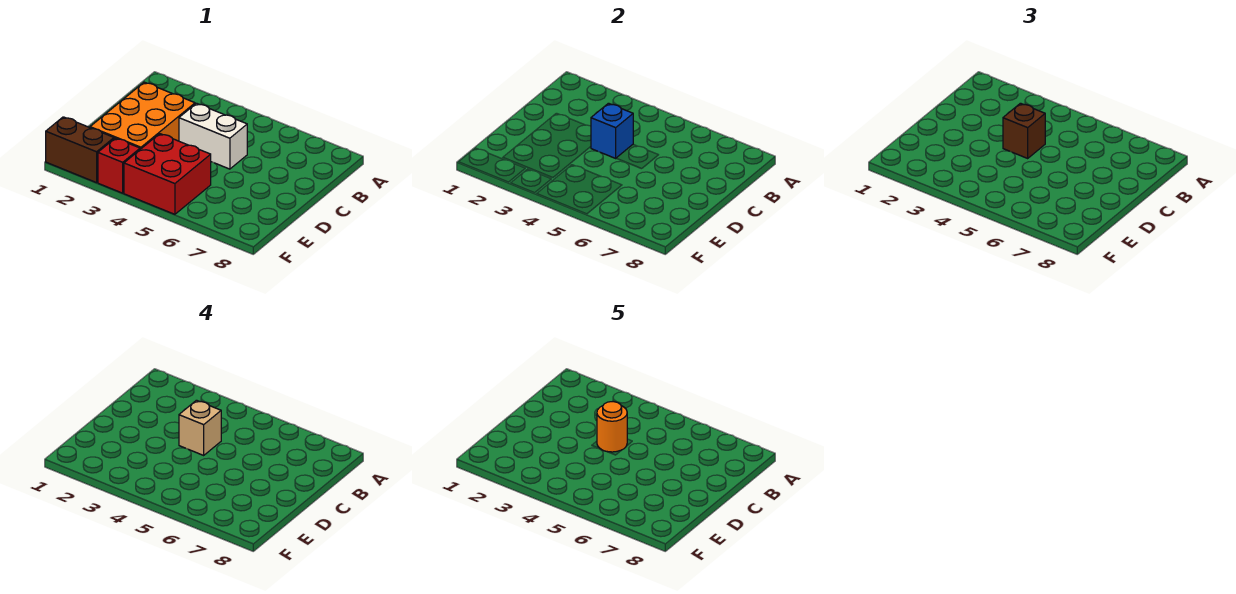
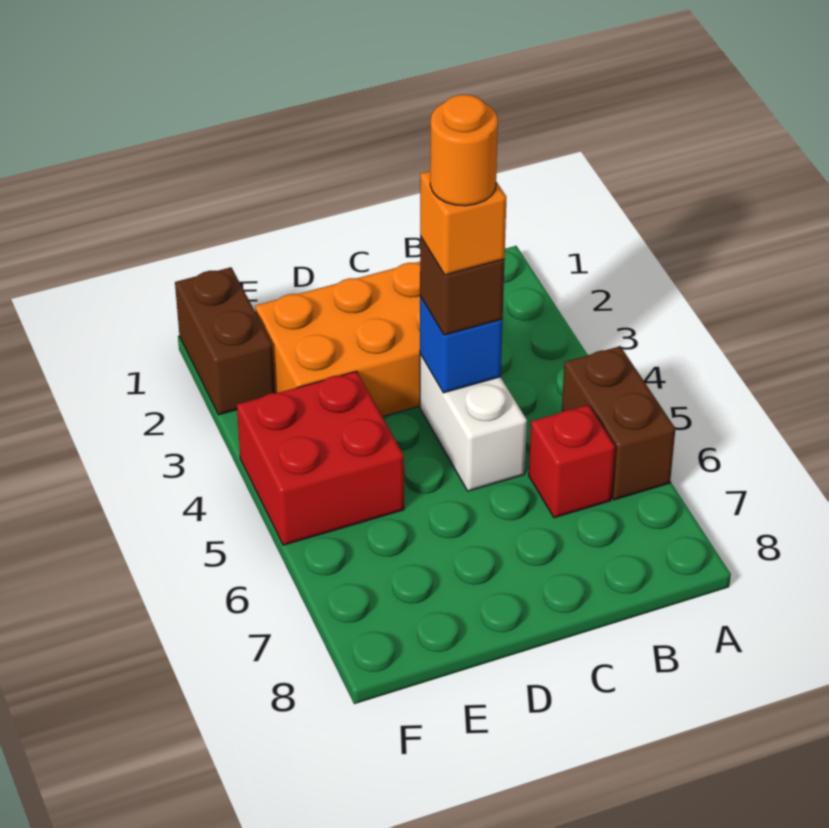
none -> brown brick A5:A6 level 1
tan brick C4 level 4 -> orange brick C4 level 4
red brick F3 level 1 -> red brick B6 level 1

